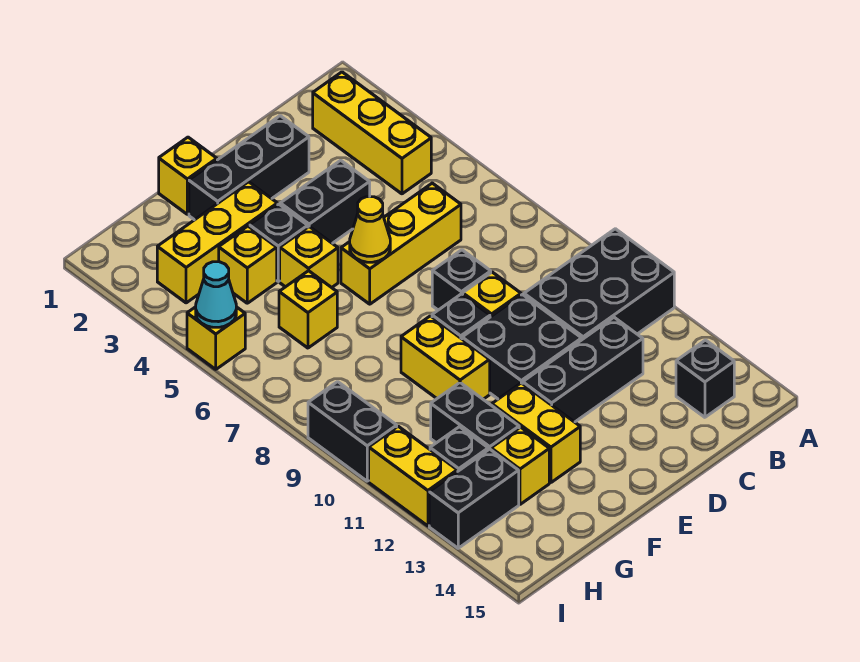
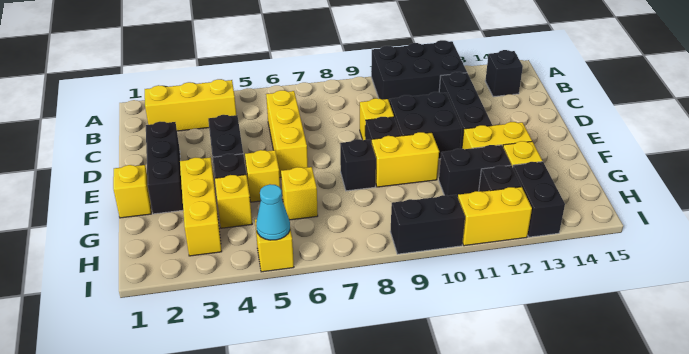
black brick A10:C11 level 1 -> black brick A10:B12 level 1
black brick D8 level 1 -> black brick F8 level 1
yellow cone E6 level 2 -> none

